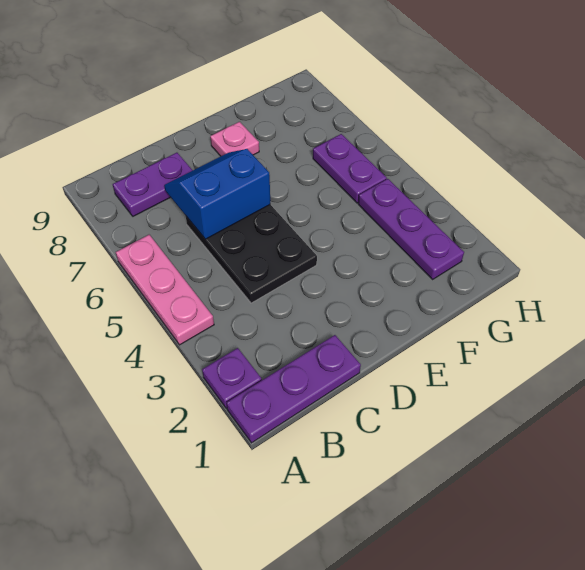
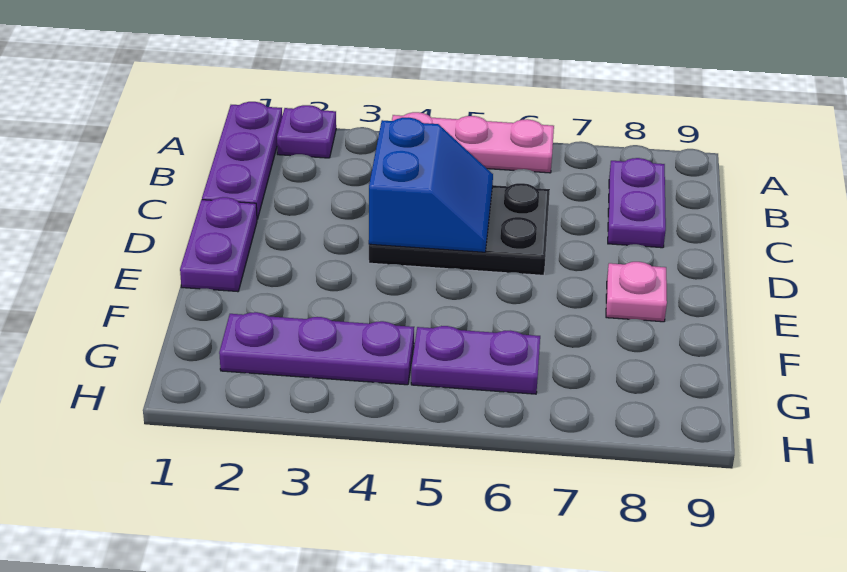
blue slope C6:D7 level 2 top 6 -> blue slope C4:D5 level 2 top 4
none -> purple plate D1:E1 level 1

